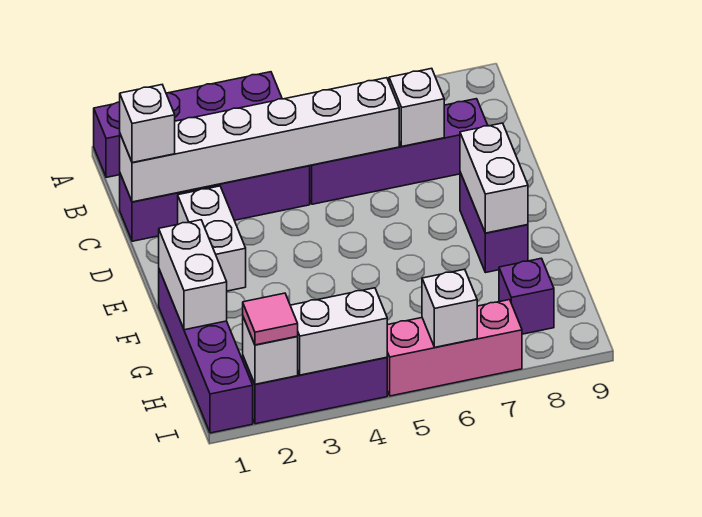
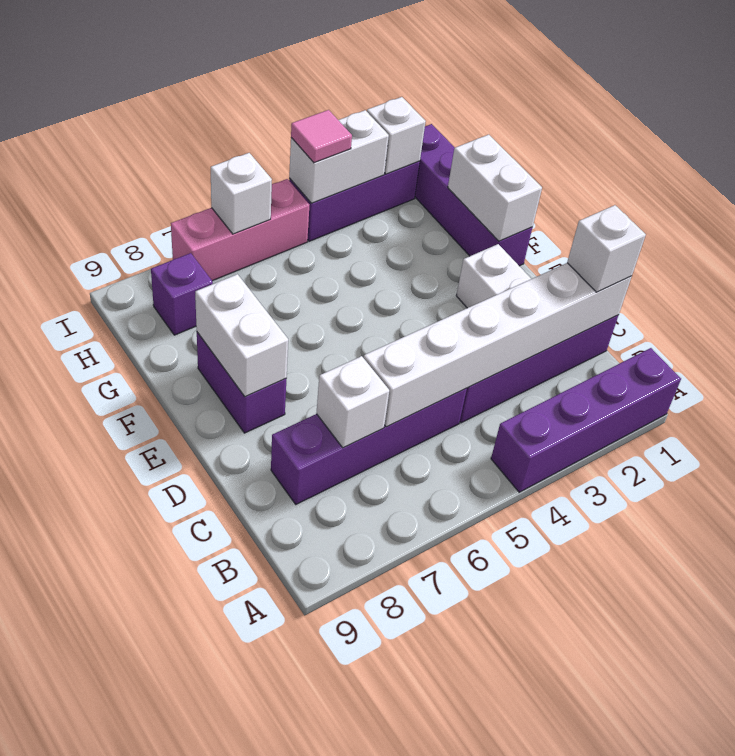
pink tile I2 level 3 -> pink tile I4 level 3

